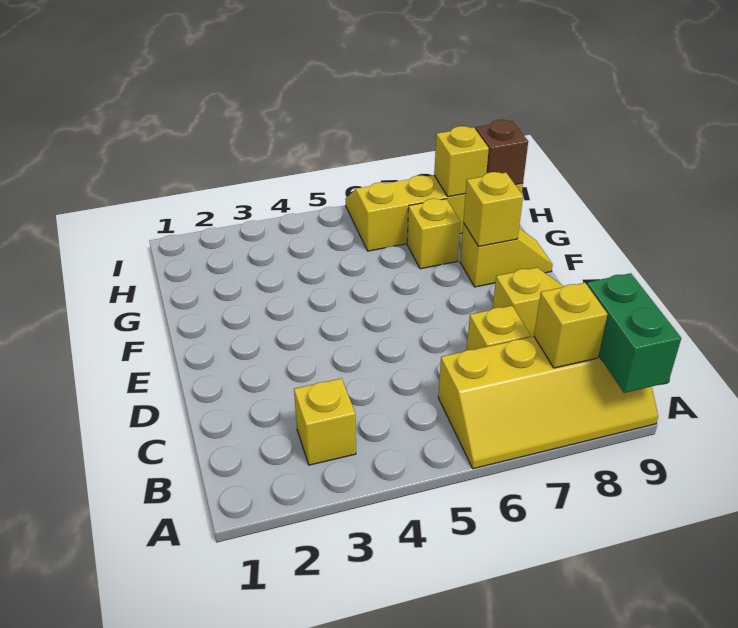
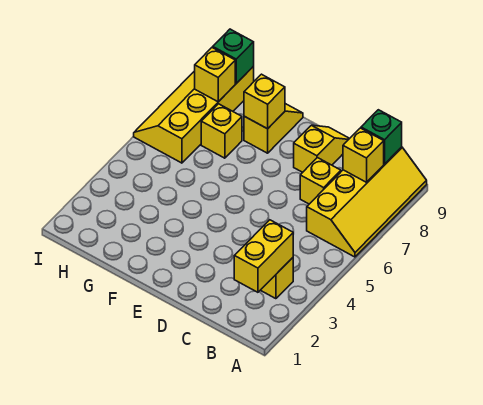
green brick A9:B9 level 2 -> green brick B9 level 2
none -> yellow brick B2:B3 level 2
brown brick H9 level 2 -> green brick H9 level 2

